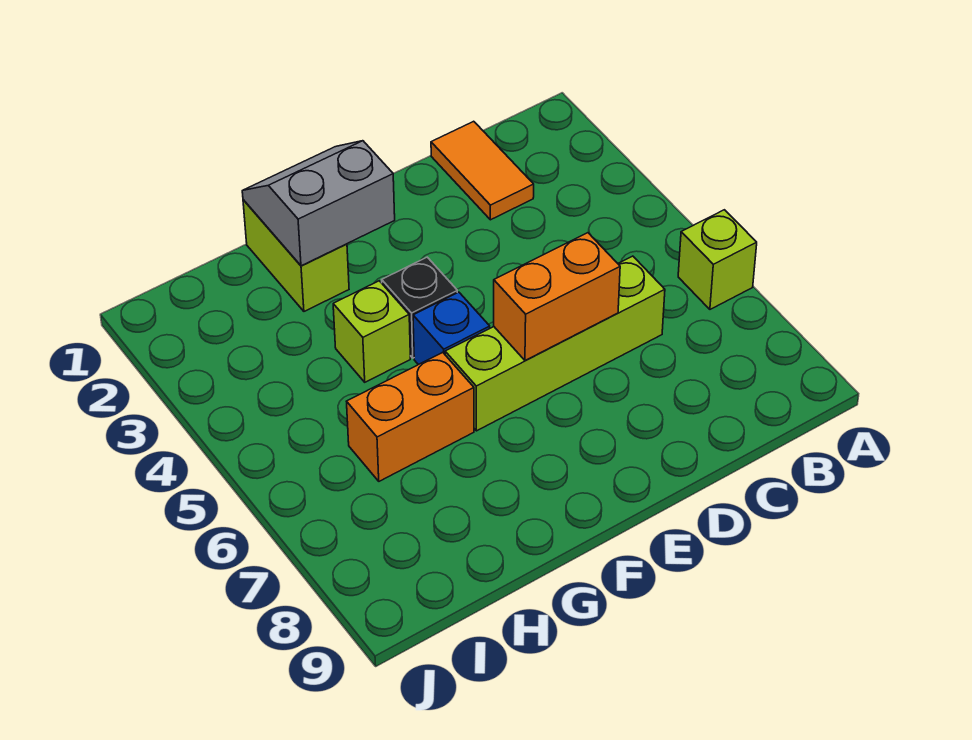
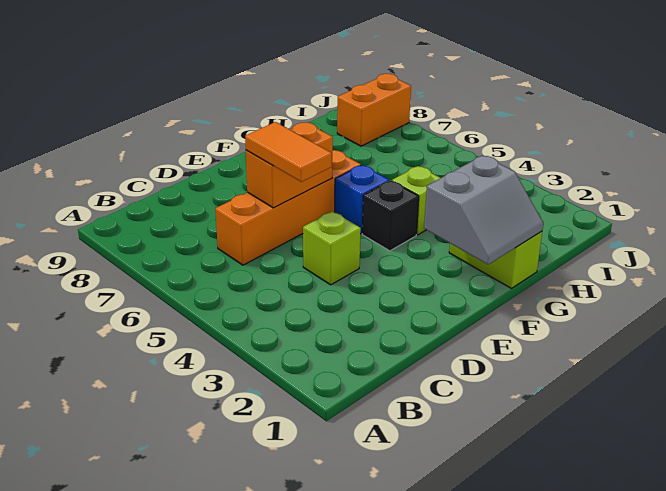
lime brick A6 level 1 -> lime brick D4 level 1
orange tile C1:C2 level 1 -> orange tile D5:D6 level 3
lime brick C6:F6 level 1 -> orange brick C6:F6 level 1
orange brick G6:H6 level 1 -> orange brick I8:J8 level 1

